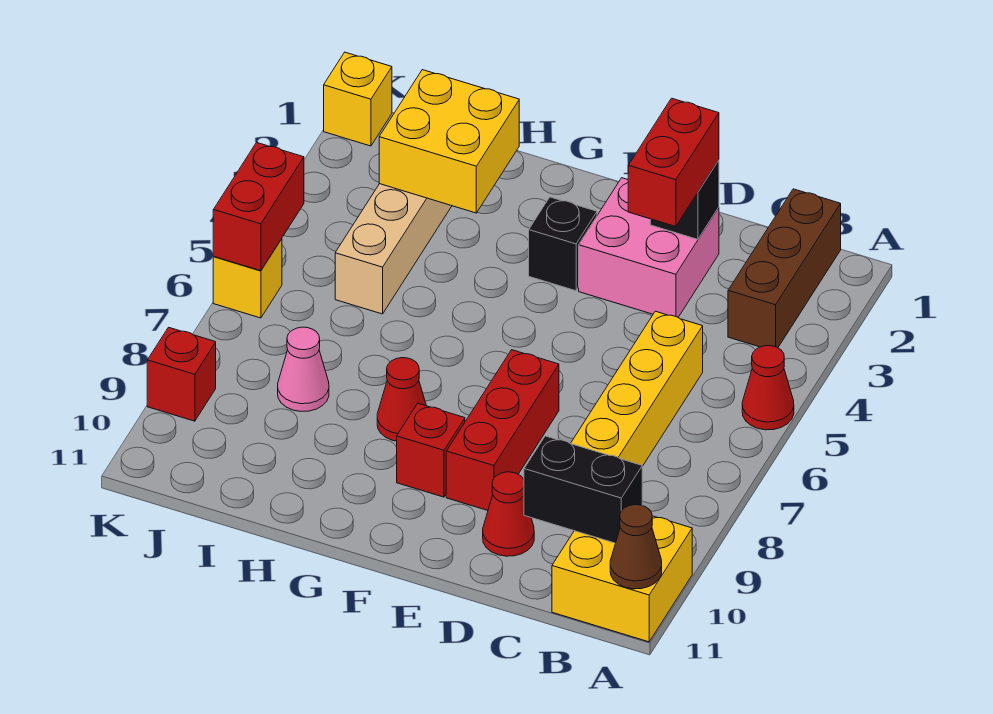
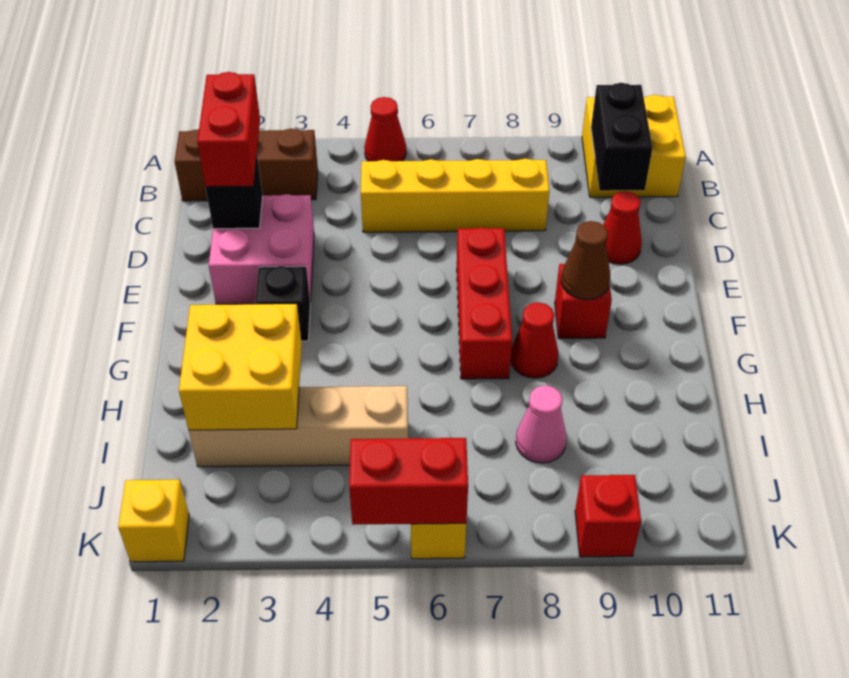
brown cone A11 level 2 -> brown cone F9 level 2
red brick D2:D3 level 3 -> red brick C2:D2 level 3
red brick E7:E9 level 1 -> red brick E7:G7 level 1

